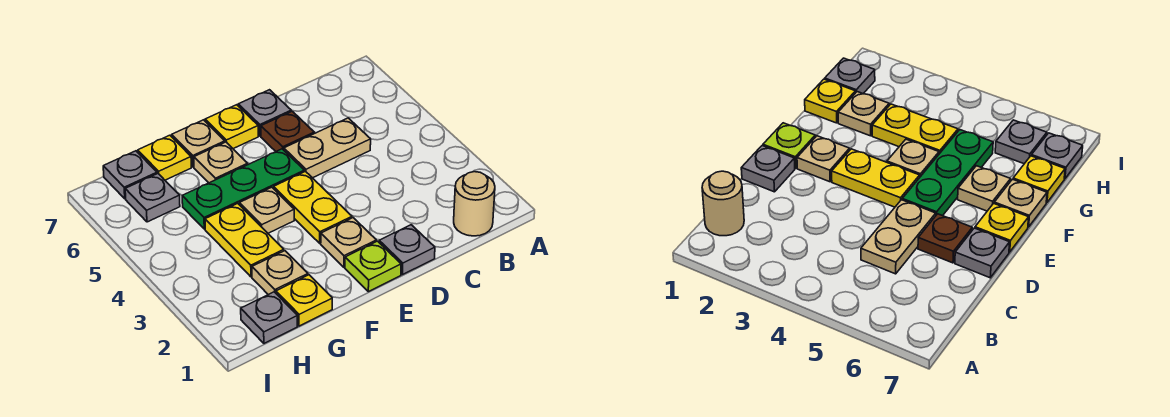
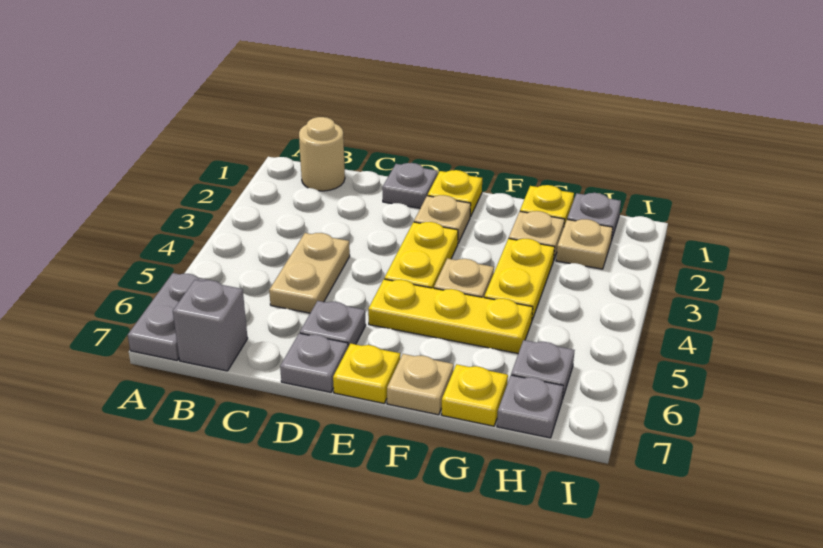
none -> grey plate A6:A7 level 1
none -> grey brick B7 level 1
tan plate C5:D5 level 1 -> tan plate C4:C5 level 1
brown plate D6 level 1 -> grey plate D6 level 1
lime plate E1 level 1 -> yellow plate E1 level 1
green plate E5:G5 level 1 -> yellow plate E5:G5 level 1
tan plate F6 level 1 -> tan plate H2 level 1

